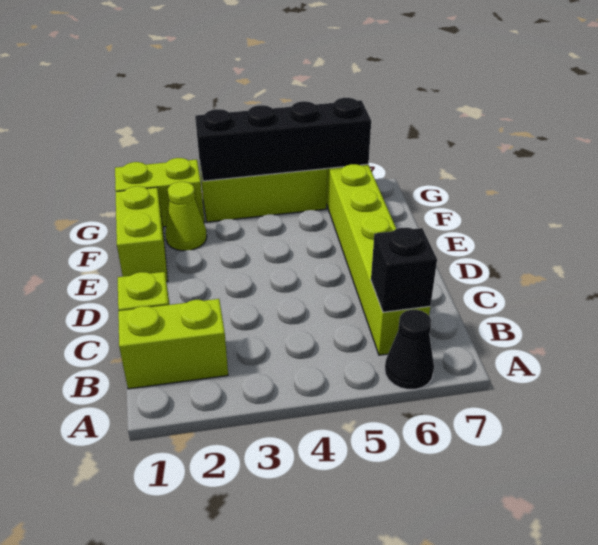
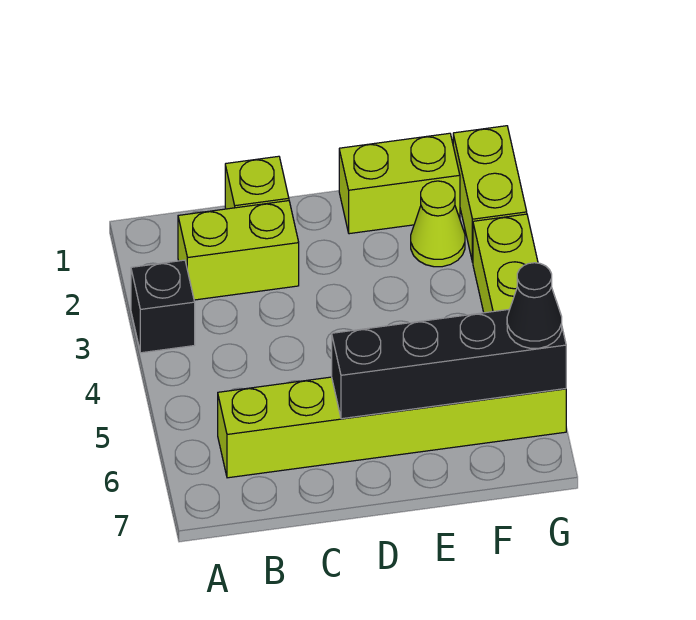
black cone A6 level 1 -> black cone G6 level 3
lime brick B1:B2 level 1 -> lime brick B2:C2 level 1
black brick B6 level 2 -> black brick A3 level 1
black brick G3:G6 level 2 -> black brick D6:G6 level 2

